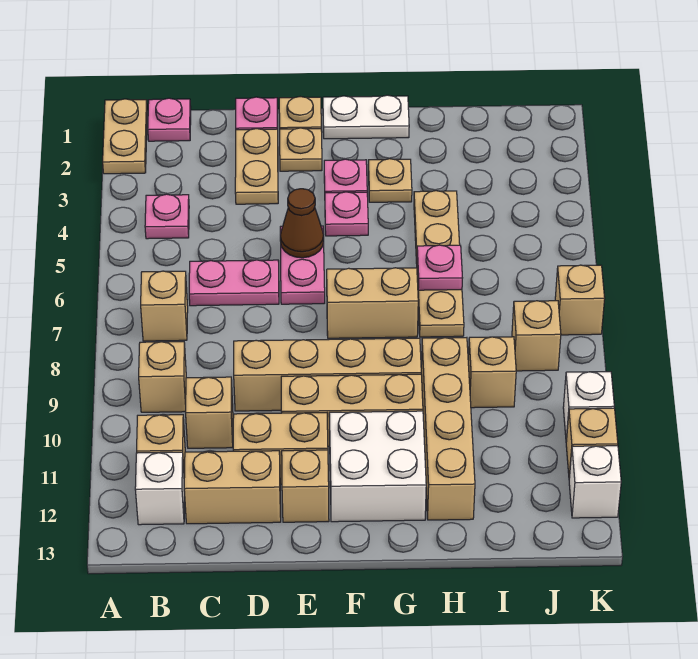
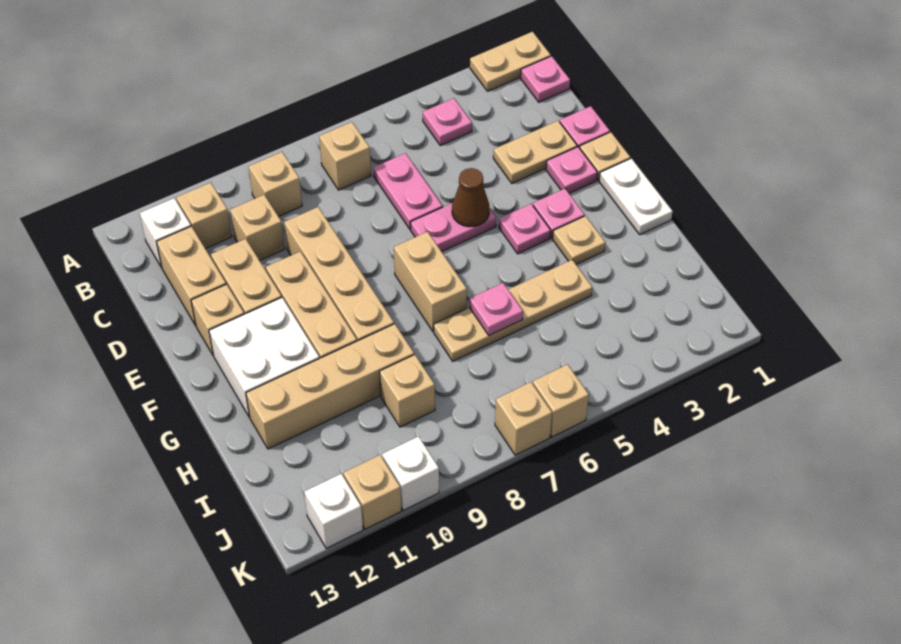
tan plate E2 level 1 -> pink plate E2 level 1
tan brick J8 level 1 -> tan brick K6 level 1

